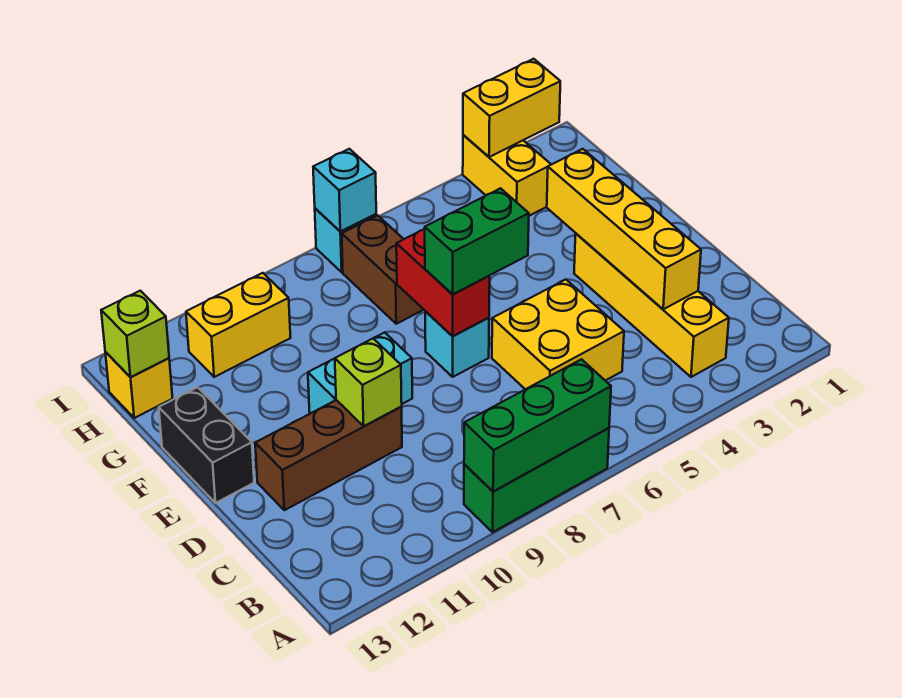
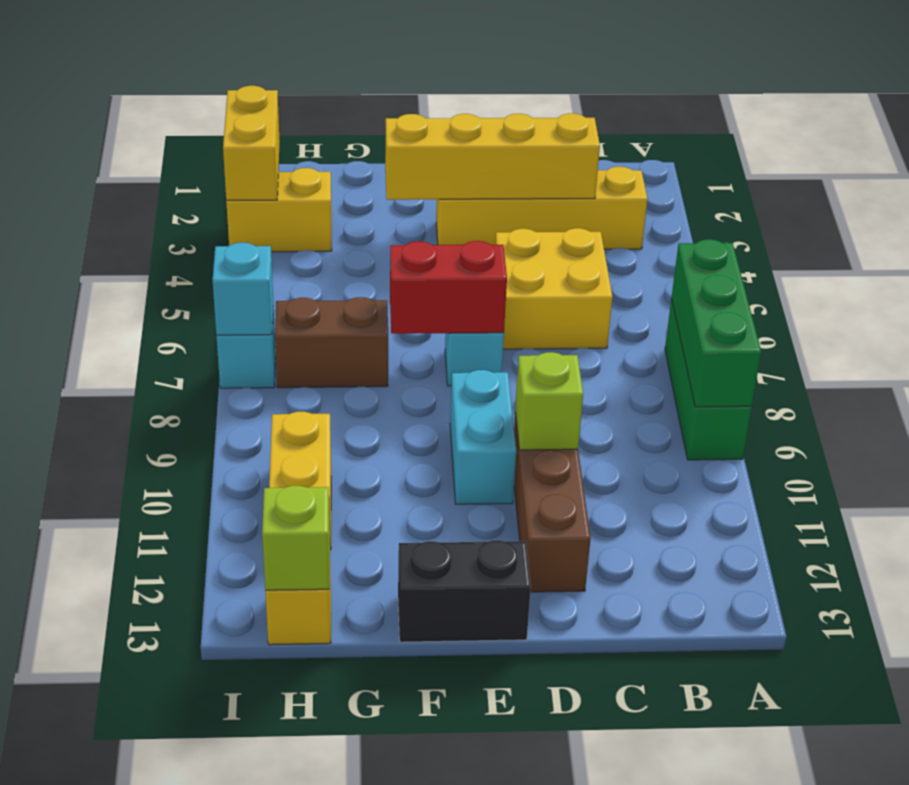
green brick E6:E7 level 3 -> none

